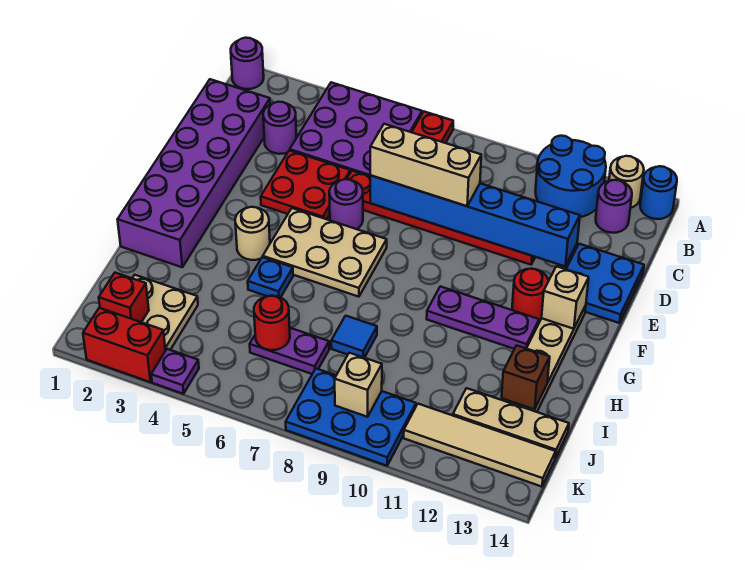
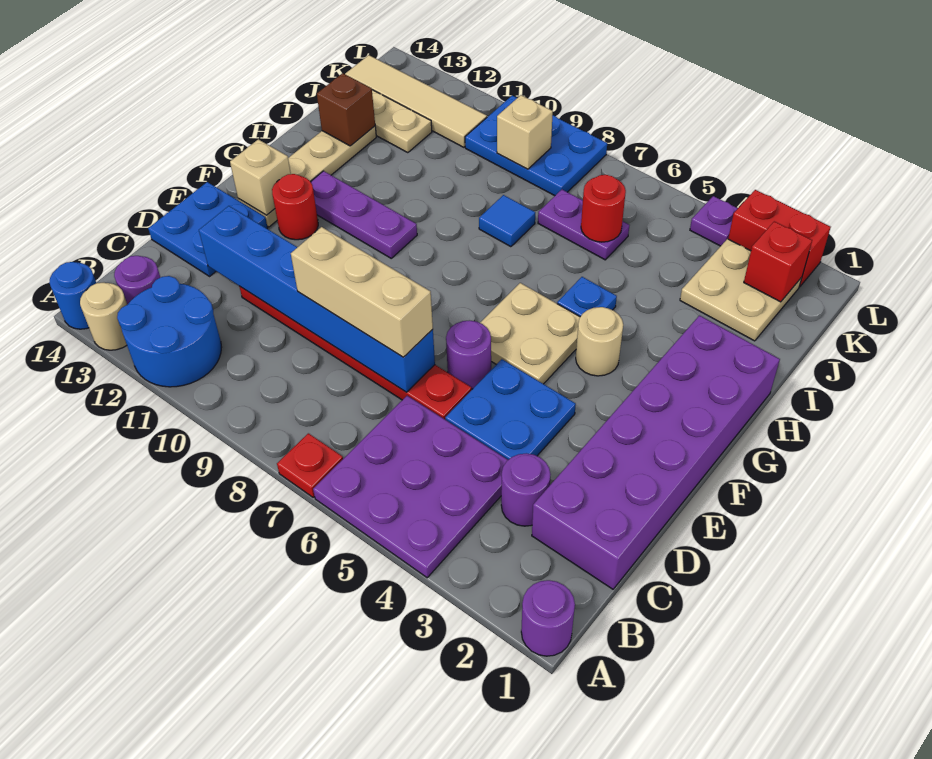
red plate D4:E5 level 1 -> blue plate D4:E5 level 1
tan plate F5:G7 level 1 -> tan plate F5:G6 level 1

